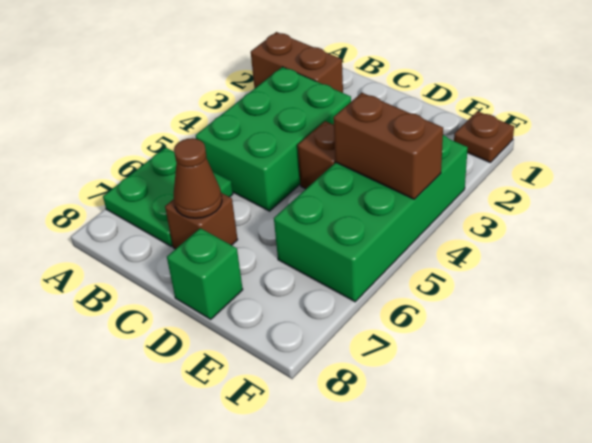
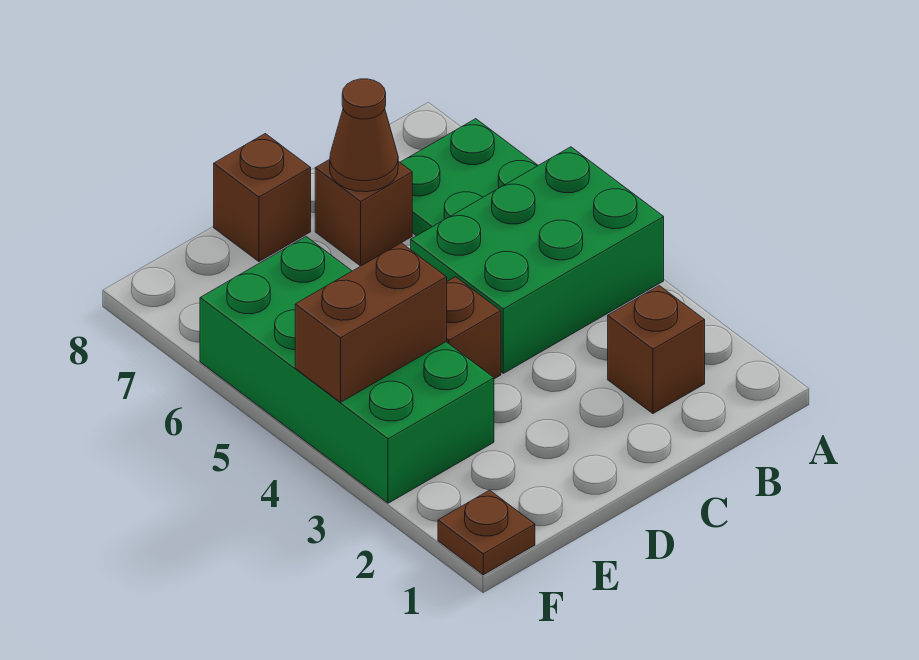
brown brick A2:B2 level 1 -> brown brick B2 level 1
green brick B3:C5 level 1 -> green brick A4:C5 level 1
green brick D8 level 1 -> brown brick D8 level 1

